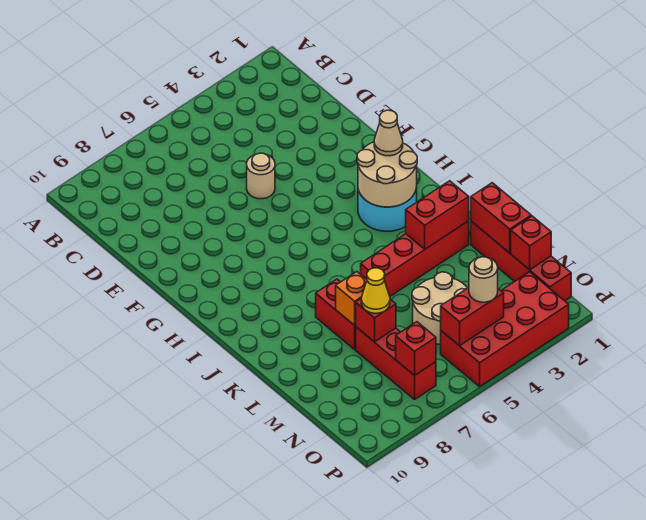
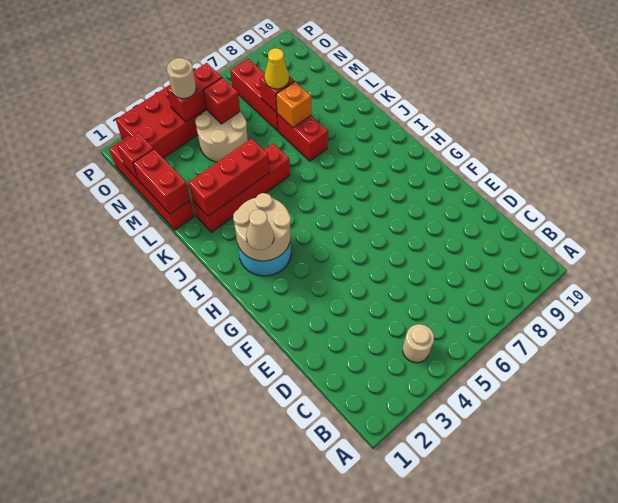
tan round brick E5 level 1 -> tan round brick B4 level 1
red brick K2:K3 level 2 -> red brick K2:K4 level 2
red brick O7 level 2 -> red brick N5 level 2

